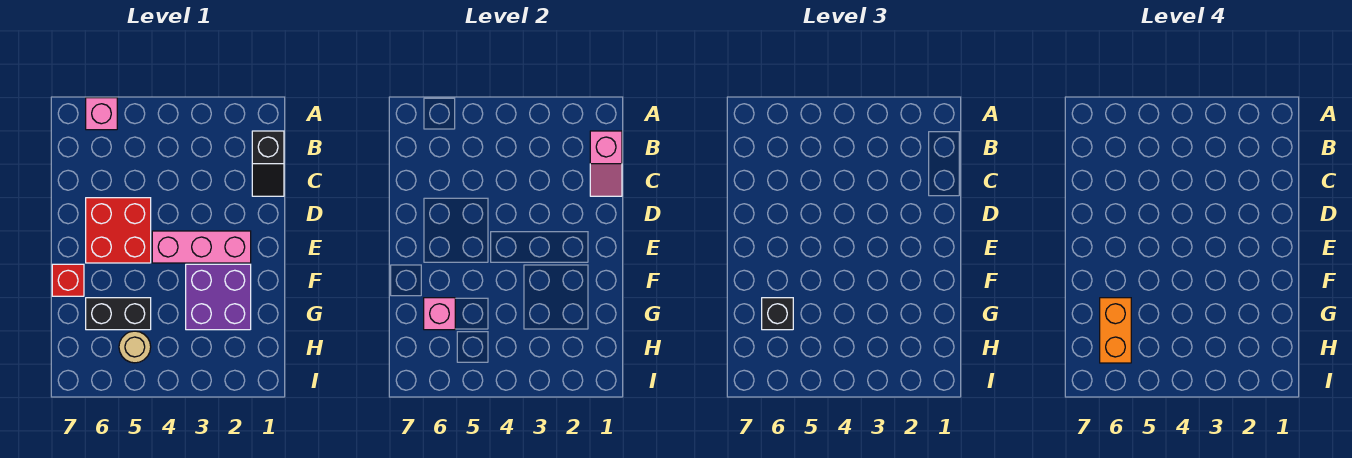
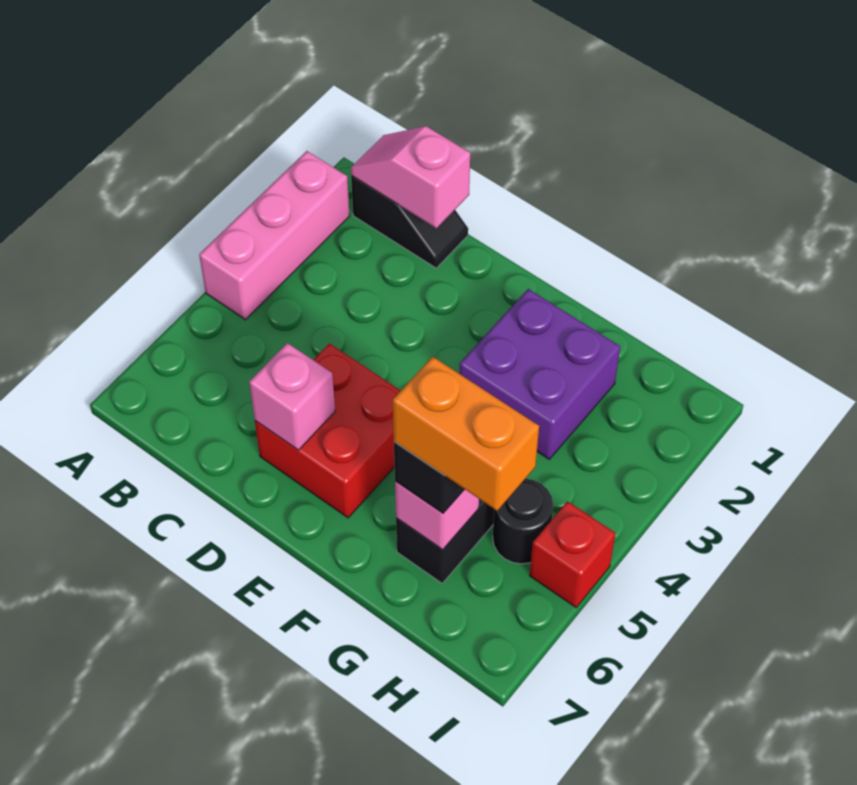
pink brick A6 level 1 -> pink brick D6 level 2
pink slope B1:C1 level 2 top B -> pink slope B1:C1 level 2 top C
pink brick E2:E4 level 1 -> pink brick A2:A4 level 1
red brick F7 level 1 -> red brick I5 level 1
tan round brick H5 level 1 -> black round brick H5 level 1

